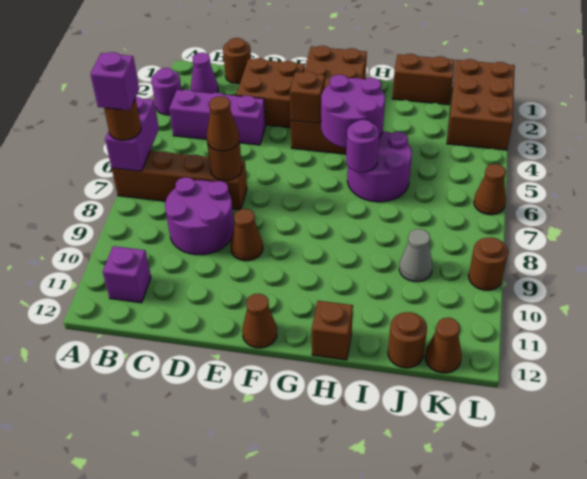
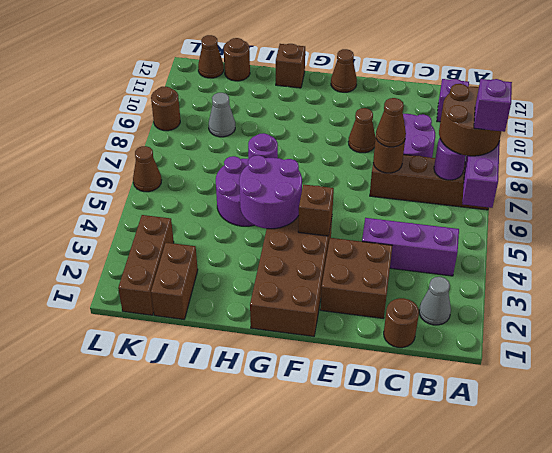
purple round brick A3 level 1 -> purple round brick B7 level 2
brown round brick A7 level 3 -> brown round brick A7:B8 level 3
purple cone B2 level 1 -> grey cone B2 level 1
brown brick I1:J1 level 1 -> brown brick J1:J2 level 1
brown brick K1:L3 level 1 -> brown brick K1:K3 level 1

